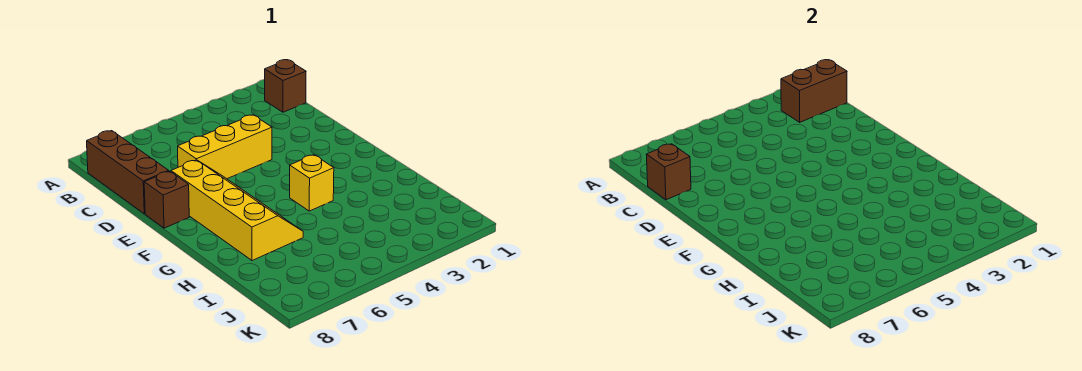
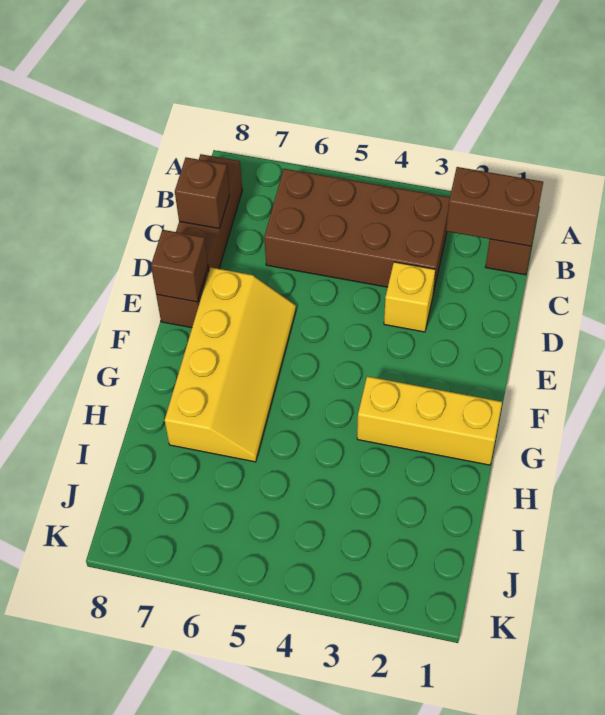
none -> brown brick B3:C6 level 1
yellow brick D4:D6 level 1 -> yellow brick G1:G3 level 1
none -> brown brick E8 level 2
yellow brick G4 level 1 -> yellow brick D3 level 1

